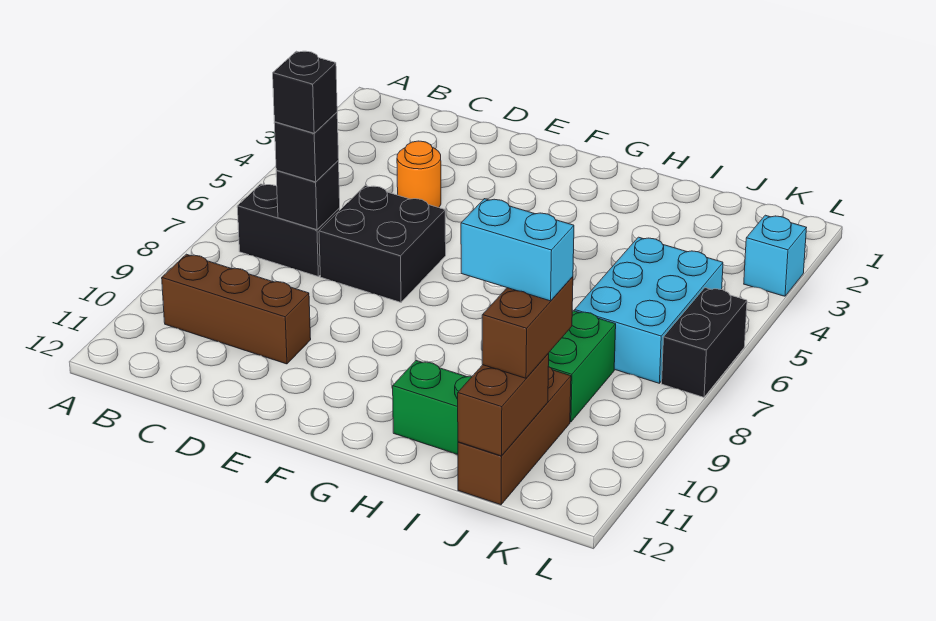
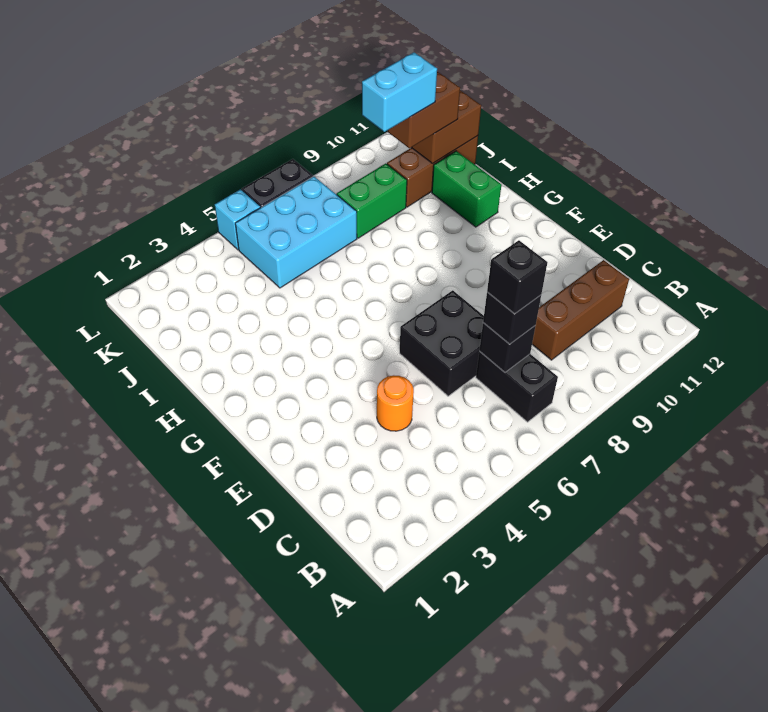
brown brick B10:D10 level 1 -> brown brick C9:C11 level 1
cyan brick I10:J10 level 4 -> cyan brick J9:J10 level 4
cyan brick L3 level 1 -> cyan brick L5 level 1

